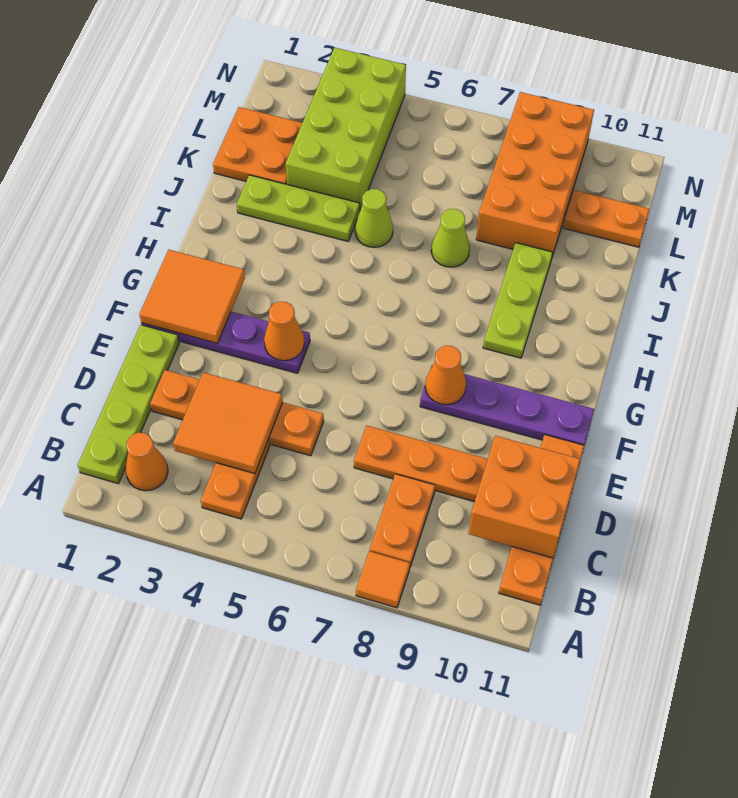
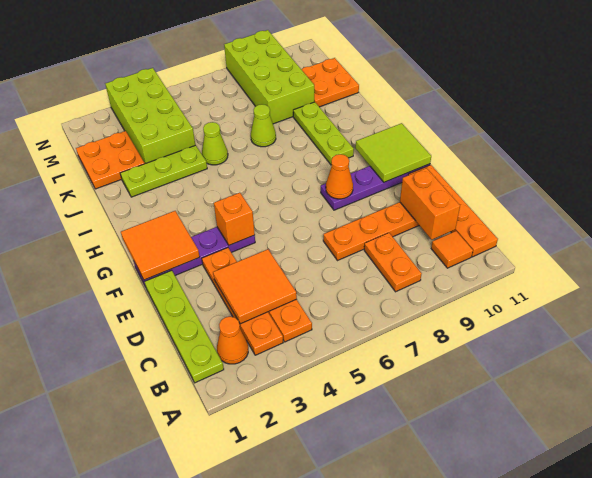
orange tile A8 level 1 -> orange tile B10 level 1
orange brick C10:D11 level 2 -> orange brick C10:D10 level 2
orange plate D2:D5 level 1 -> orange plate B3:E3 level 1
orange cone F4 level 2 -> orange brick F4 level 2
none -> lime tile F10:G11 level 2
orange brick K8:N9 level 1 -> lime brick K8:N9 level 1
orange plate L10:L11 level 1 -> orange plate K10:L11 level 1

